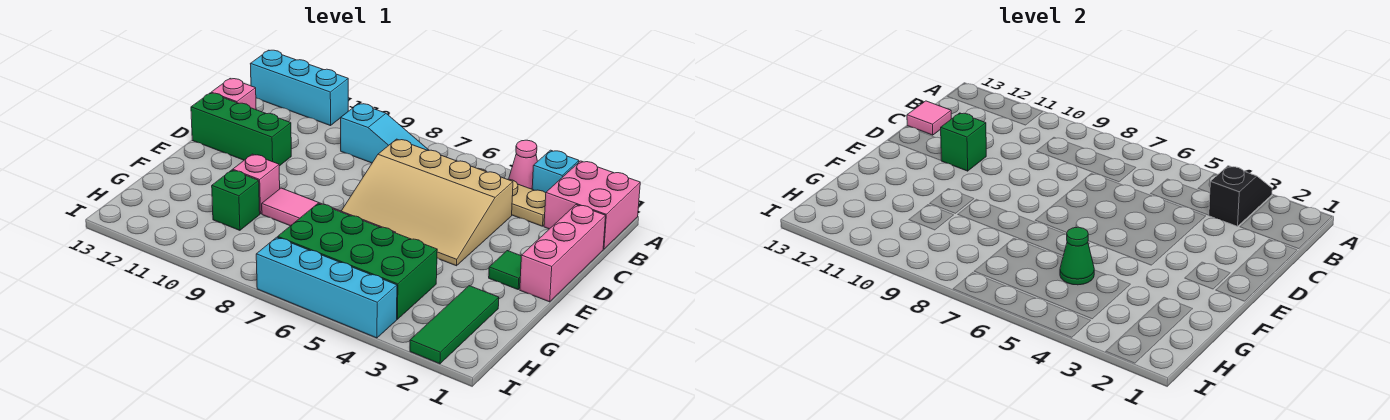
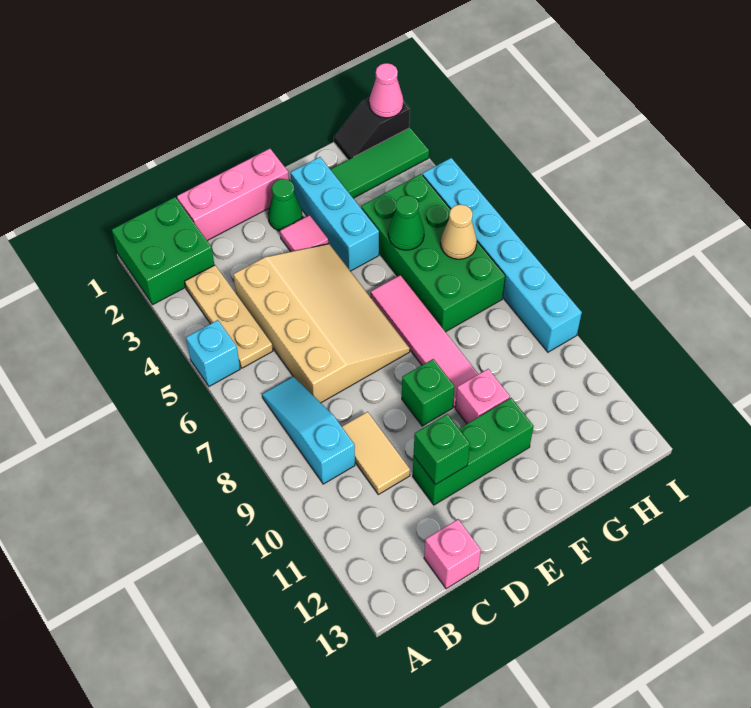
pink brick A1:B2 level 1 -> green brick A1:B2 level 1
cyan brick A3 level 1 -> cyan brick A5 level 1
black slope A3:B3 level 2 top B -> black slope H1:I1 level 1 top I
pink cone A4 level 1 -> pink cone I1 level 2
cyan brick A11:A13 level 1 -> cyan brick F2:F4 level 1
none -> tan tile C9:C10 level 1
pink tile C13 level 2 -> pink tile E3 level 1
green brick D11:D13 level 1 -> green brick D11:F11 level 1
green tile E2 level 1 -> green cone E2 level 1
green brick G10 level 1 -> green brick E9 level 1
none -> tan cone H6 level 2
cyan brick I4:I7 level 1 -> cyan brick I4:I9 level 1

